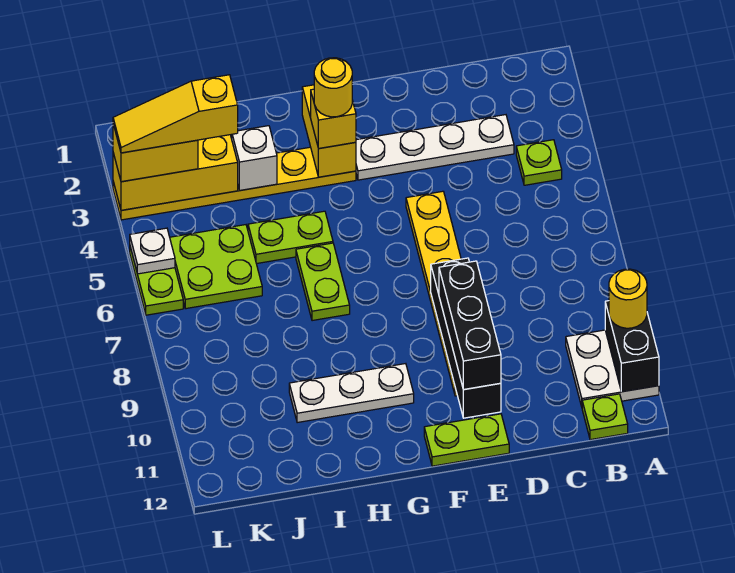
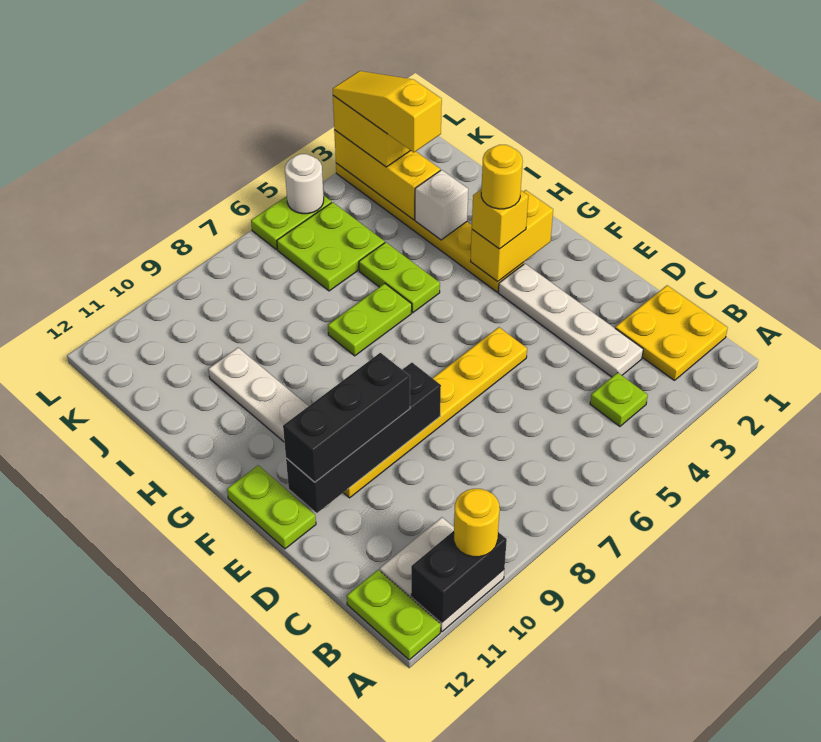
none -> yellow plate B1:C2 level 1
lime plate B12 level 1 -> lime plate A12:B12 level 1
white plate L5 level 2 -> white round brick L5 level 2

